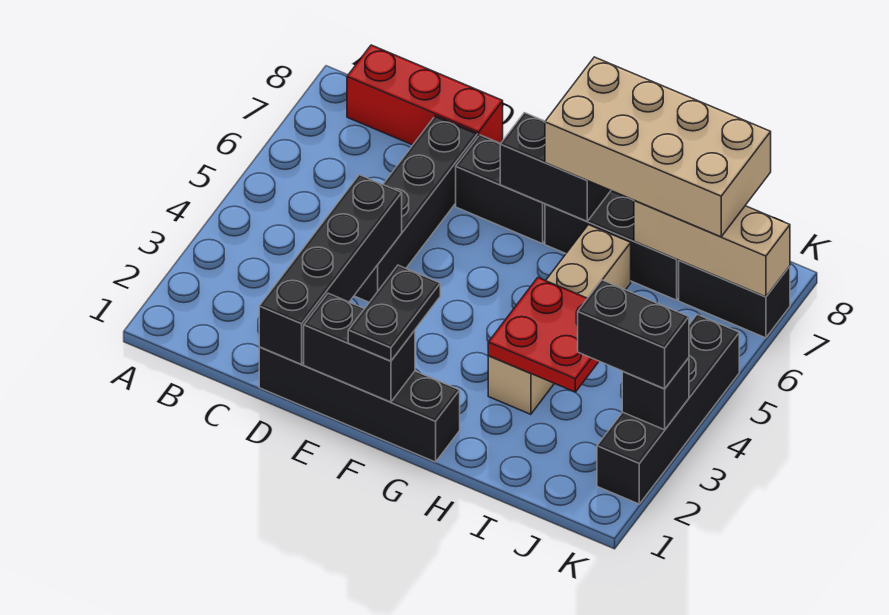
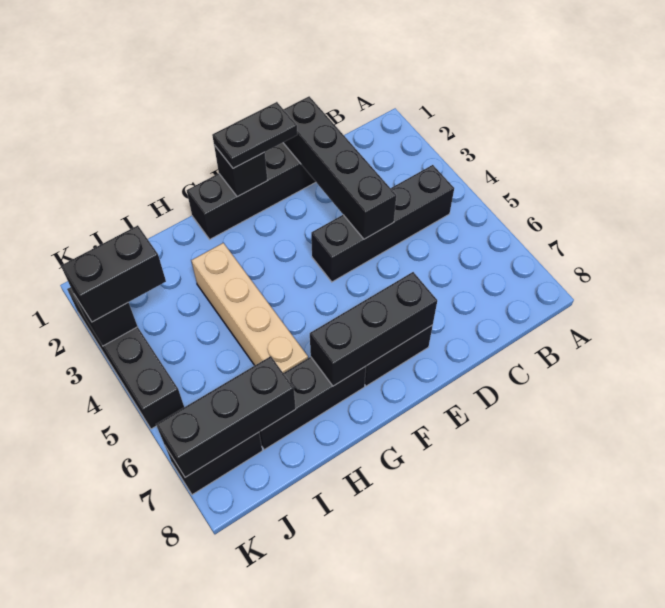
red brick B8:D8 level 1 -> none
black brick D4:D7 level 1 -> black brick B4:E4 level 1
black brick E1:F1 level 2 -> black brick F1 level 2
black plate F1:F2 level 3 -> black plate E1:F1 level 3
black brick F7:G7 level 2 -> black brick E7:G7 level 2
tan brick G7:J8 level 3 -> none
red plate H3:I4 level 2 -> none
tan brick I7:K7 level 2 -> black brick I7:K7 level 2

